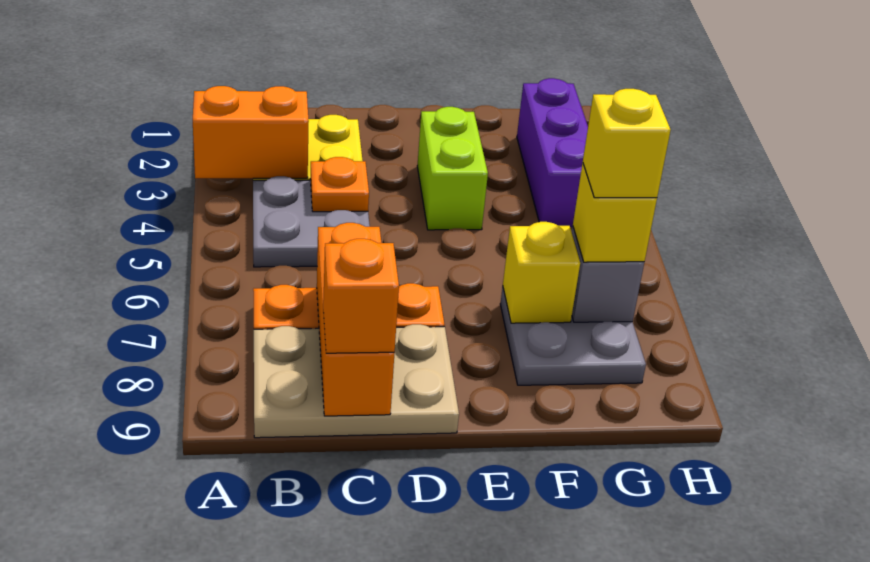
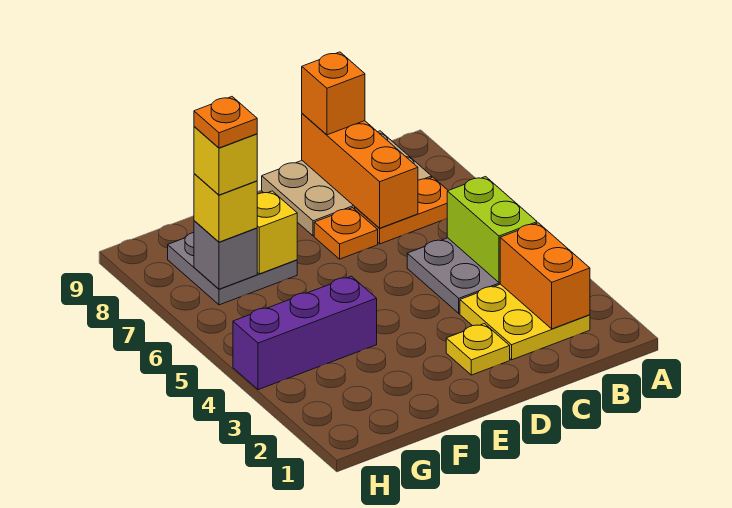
orange brick A3:B3 level 2 -> orange brick B2:B3 level 2
orange plate C4 level 2 -> orange plate G7 level 5
none -> yellow plate D2 level 1
lime brick E3:E4 level 1 -> lime brick B4:B5 level 2
purple brick G2:G4 level 1 -> purple brick F4:H4 level 1

